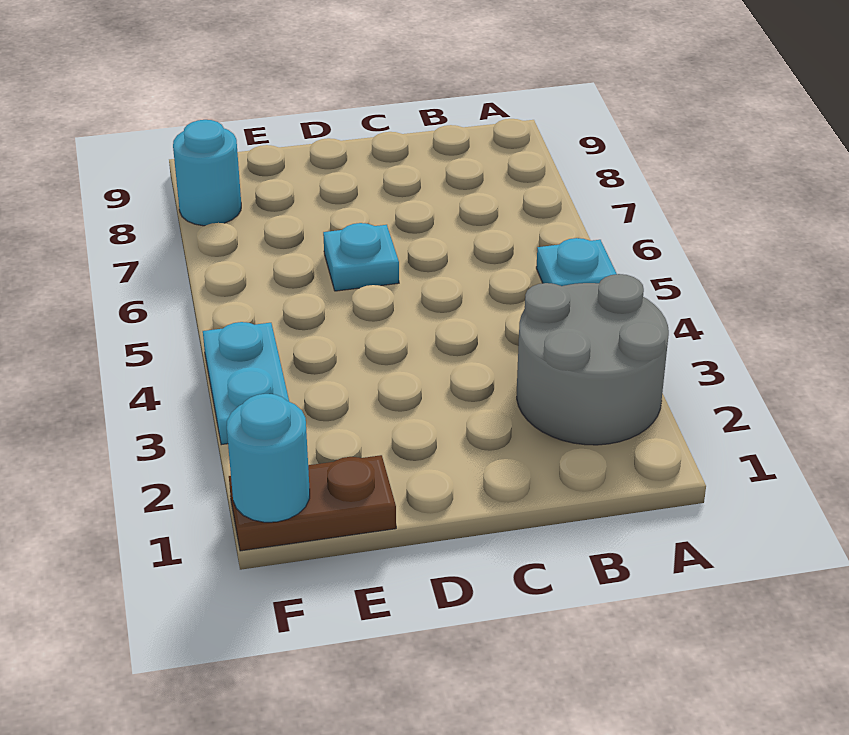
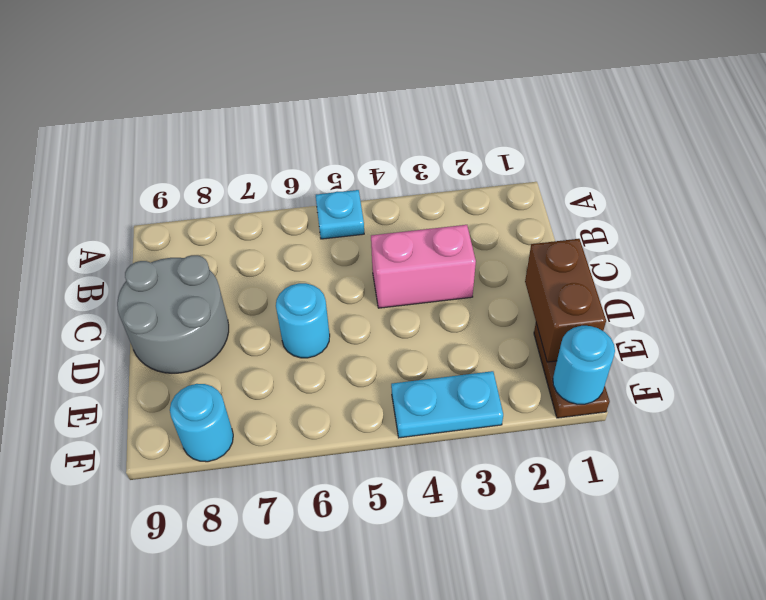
grey round brick A2:B3 level 1 -> grey round brick C8:D9 level 1
none -> pink brick C3:C4 level 1
none -> brown brick D1:E1 level 2
cyan plate D6 level 1 -> cyan round brick D6 level 1

